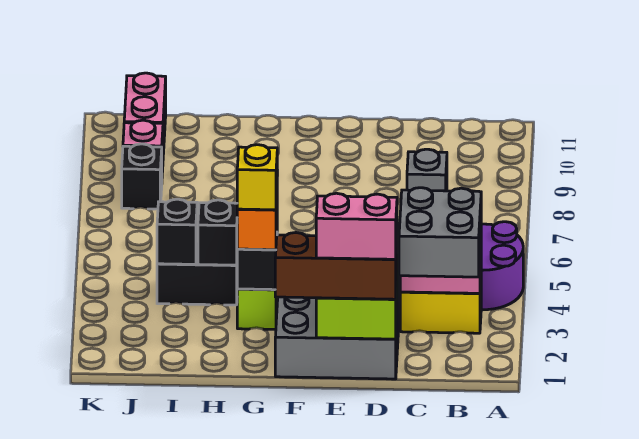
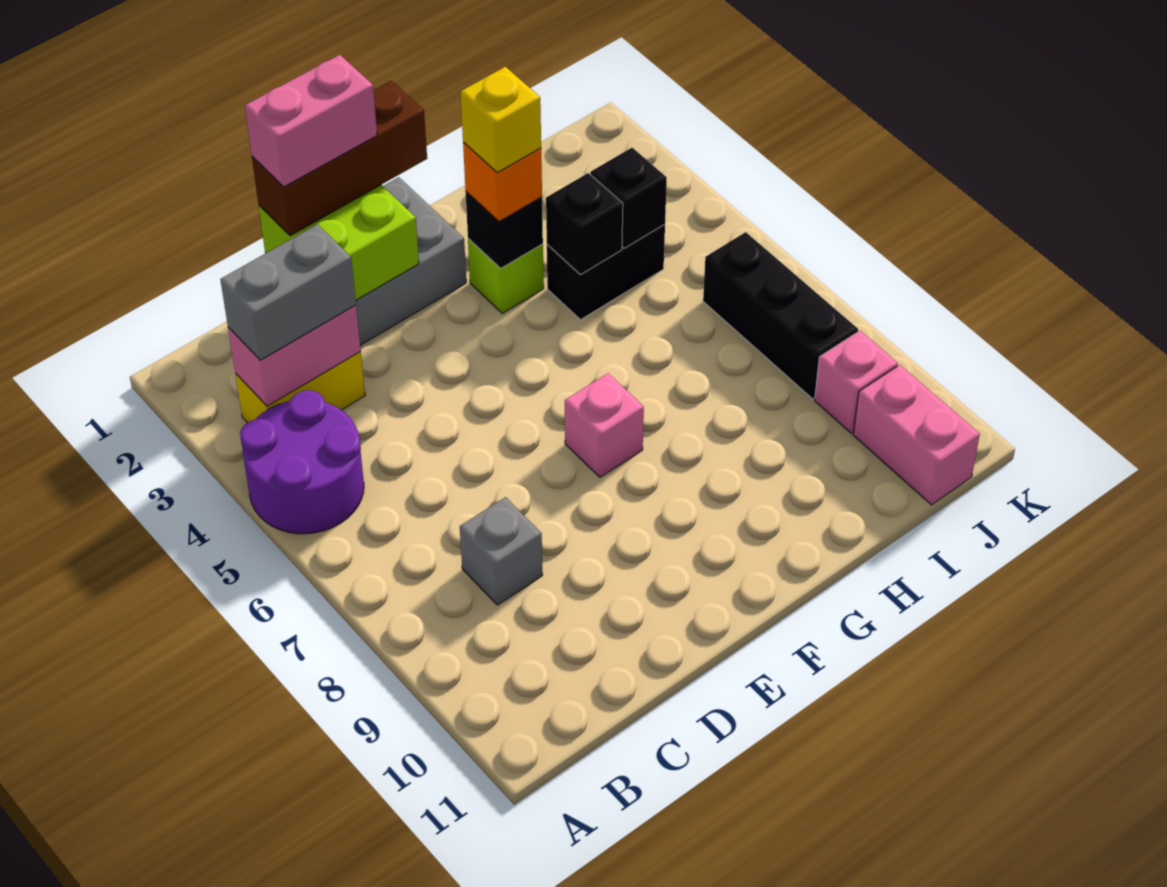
grey brick B2:C3 level 3 -> grey brick B3:C3 level 3
none -> pink brick F7 level 1
black brick J8 level 1 -> black brick J6:J8 level 1

